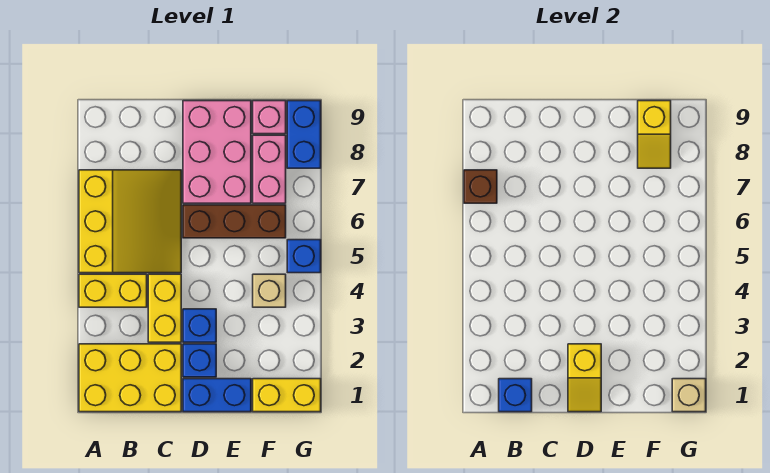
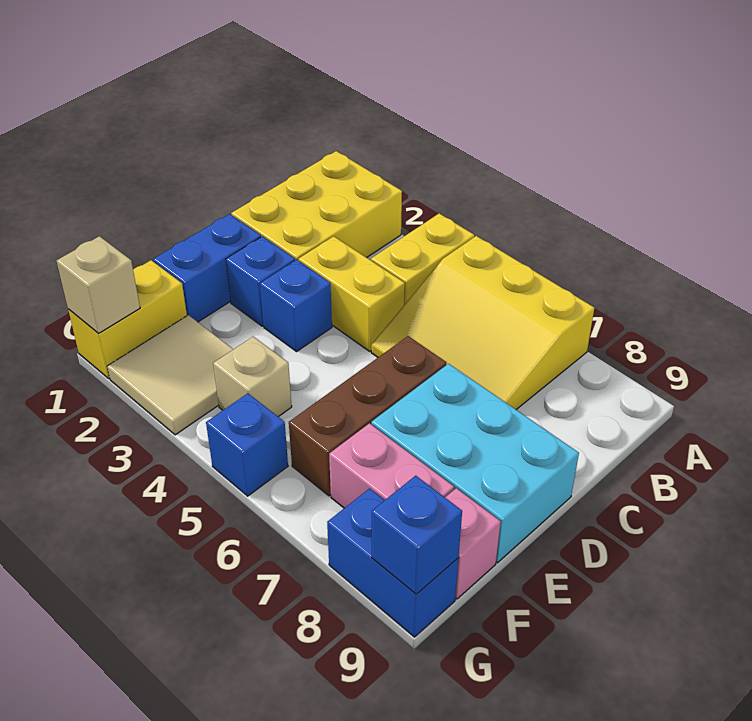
brown brick A7 level 2 -> none
blue brick B1 level 2 -> blue brick G9 level 2
yellow slope D1:D2 level 2 top 2 -> none
pink brick D7:E9 level 1 -> cyan brick D7:E9 level 1
none -> tan tile F2:G3 level 1
yellow slope F8:F9 level 2 top 9 -> none

